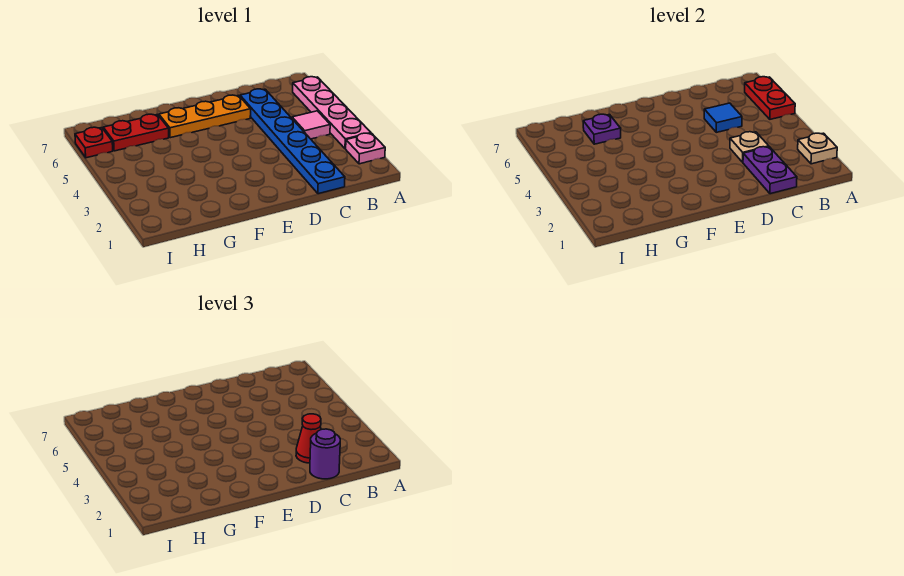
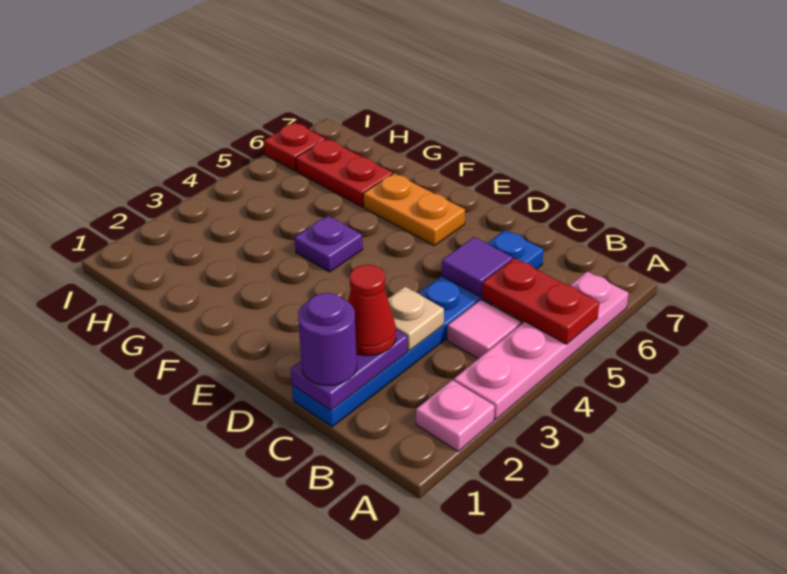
tan plate A2 level 2 -> none
red plate A5:A6 level 2 -> red plate A5:B5 level 2
blue tile C5 level 2 -> purple tile C5 level 2
orange plate D6:F6 level 1 -> orange plate E6:F6 level 1
purple plate G6 level 2 -> purple plate F4 level 1

